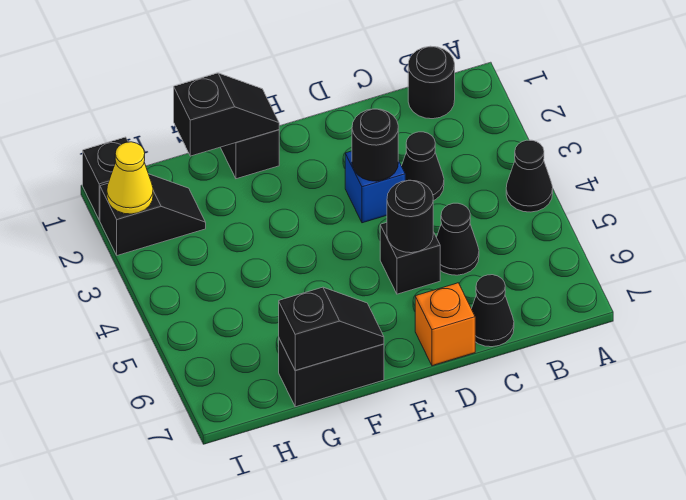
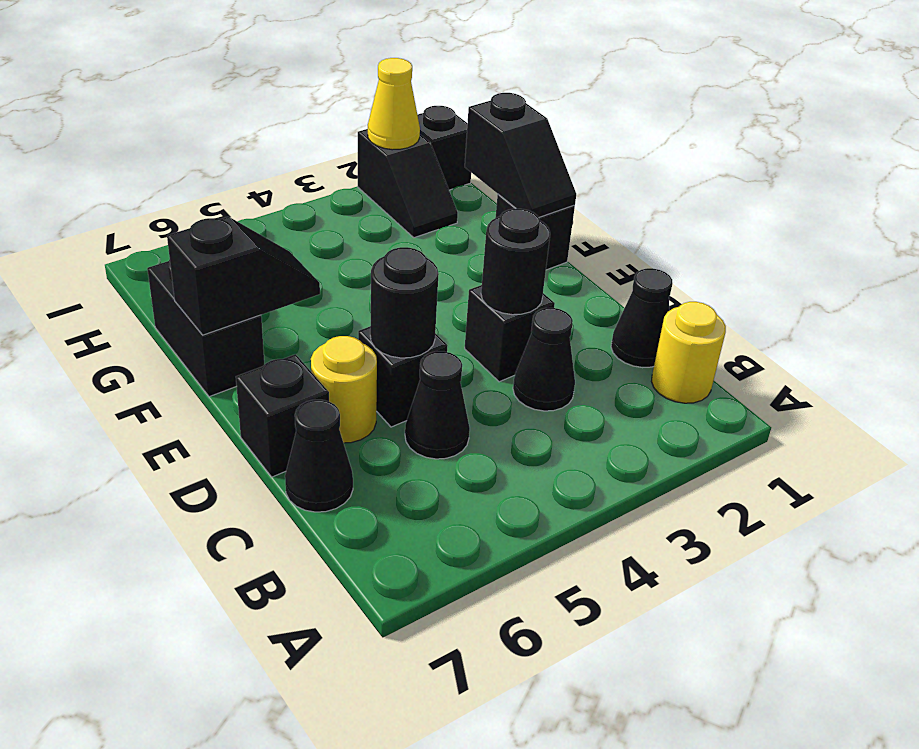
black cone A4 level 1 -> black cone C1 level 1
black round brick B1 level 1 -> yellow round brick B1 level 1
blue brick D3 level 1 -> black brick D3 level 1
none -> yellow round brick D6 level 1
orange brick D7 level 1 -> black brick D7 level 1
black slope F7:G7 level 2 top G -> black slope F6:F7 level 2 top 7

